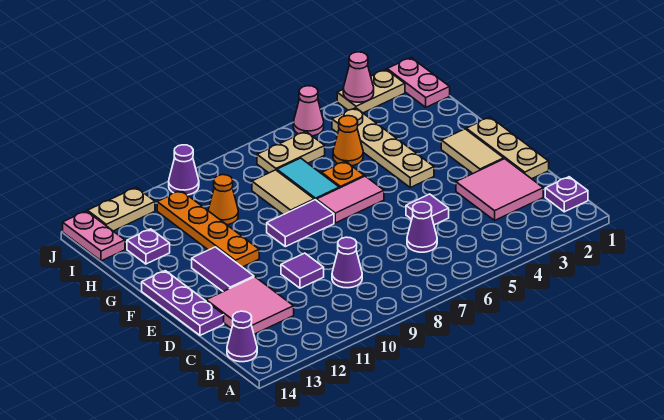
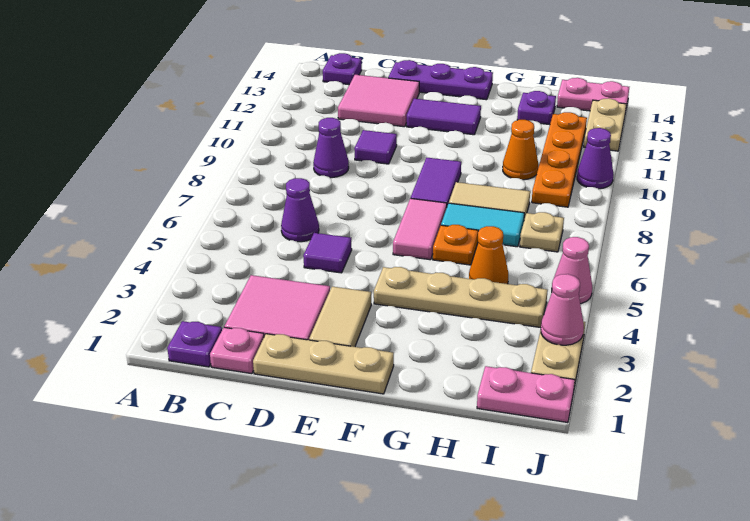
purple cone B14 level 1 -> purple plate B14 level 1
none -> pink plate C1 level 1
tan tile E2:F2 level 1 -> tan tile E2:E3 level 1
orange plate F11:I11 level 1 -> orange plate I9:I12 level 1
tan plate I6:I7 level 1 -> tan plate I7 level 1

